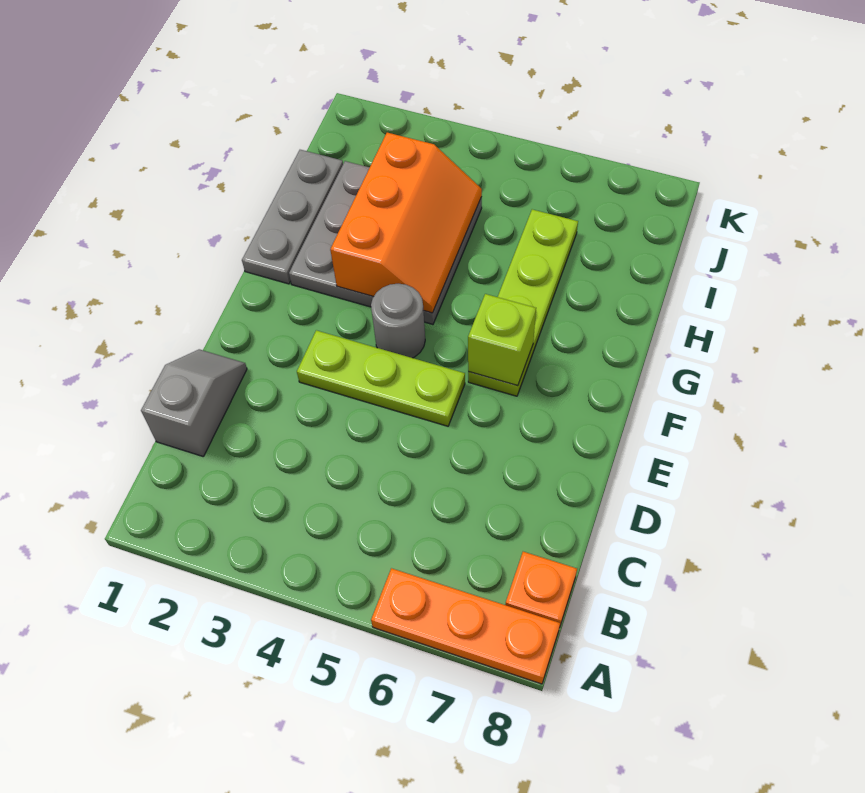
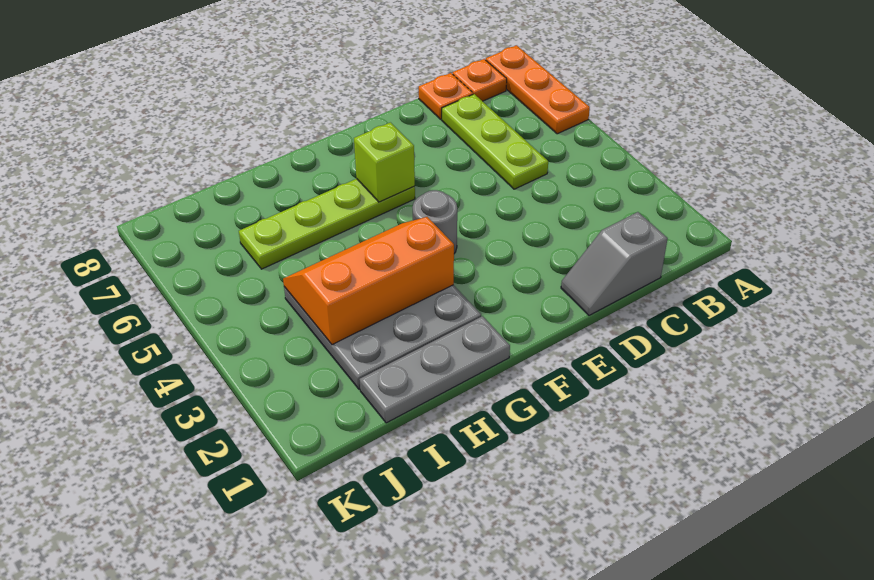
none -> orange plate C8 level 1
lime plate E3:E5 level 1 -> lime plate C5:C7 level 1

